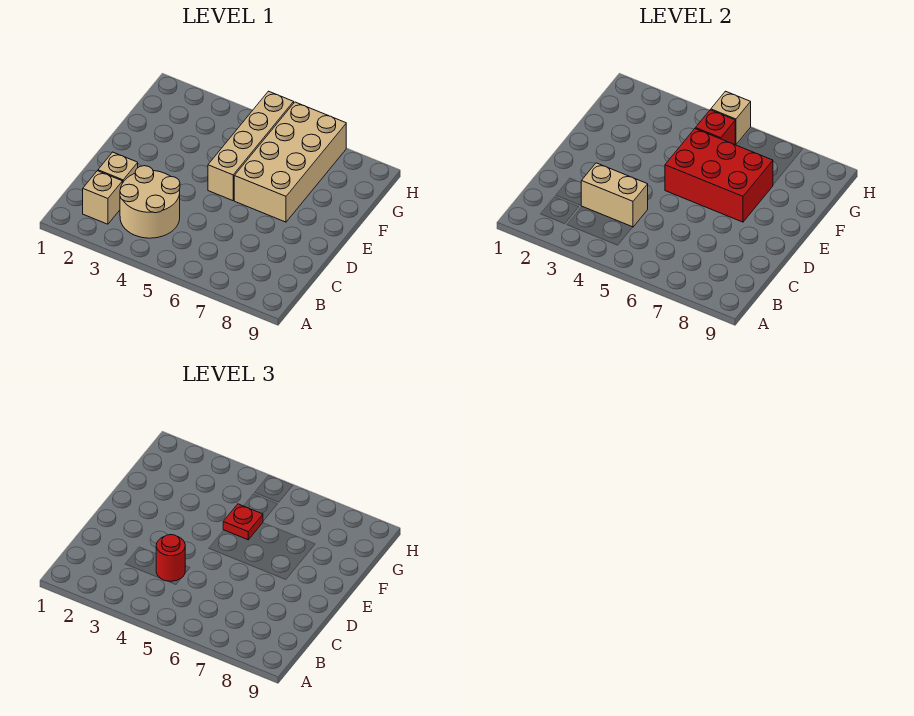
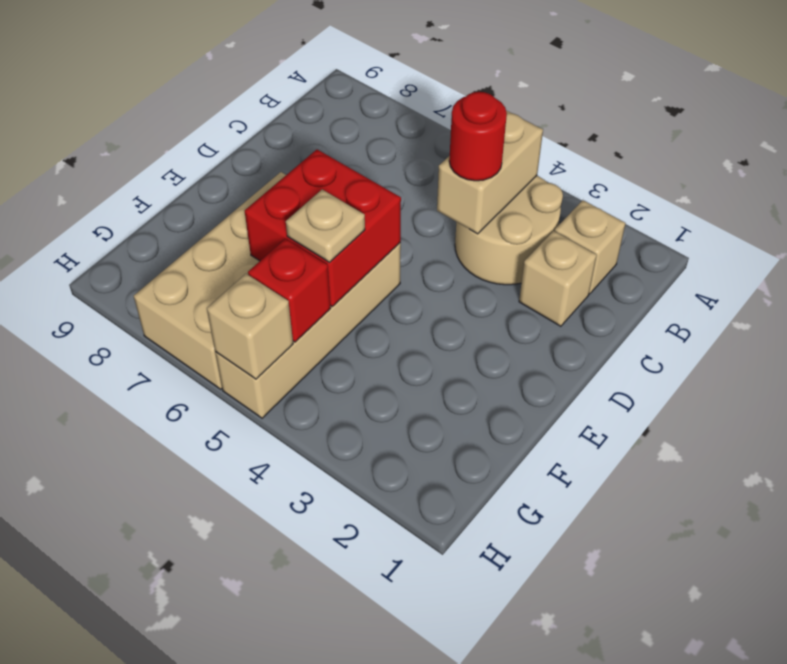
tan brick C3:C4 level 2 -> tan brick B4:C4 level 2
red brick E5:F7 level 2 -> red brick E5:F6 level 2
red plate F5 level 3 -> tan plate F5 level 3

